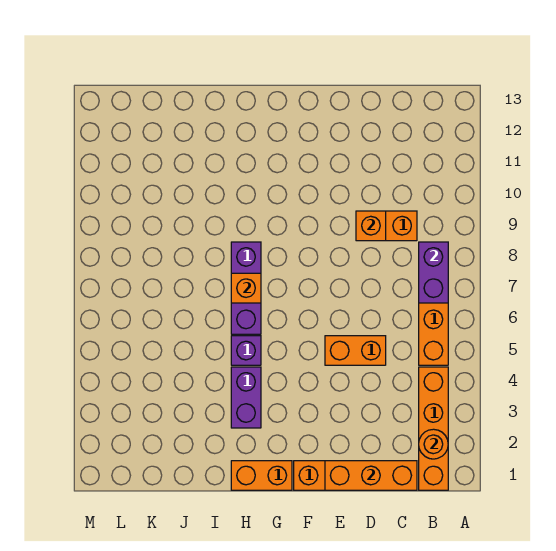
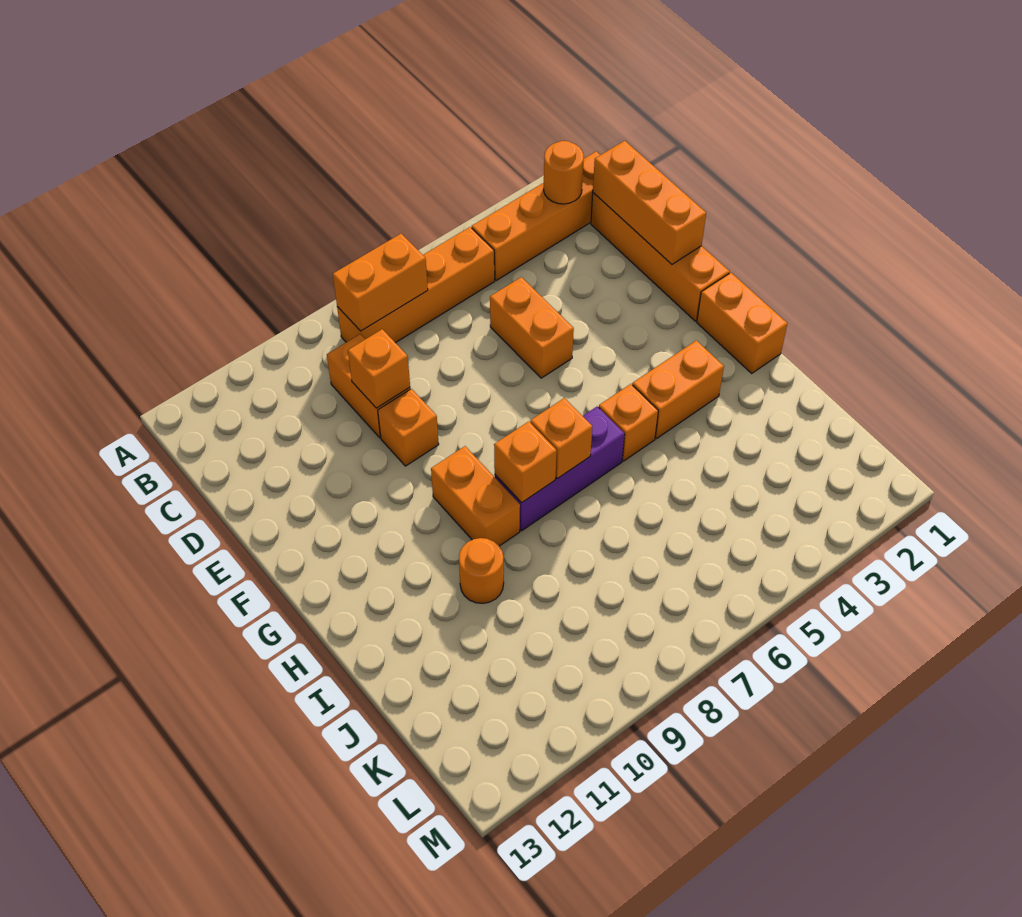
purple brick B7:B8 level 2 -> orange brick B7:B8 level 2
none -> orange brick E9 level 1
none -> orange brick G9:H9 level 1
purple brick H3:H4 level 1 -> orange brick H3:H4 level 1
purple brick H5 level 1 -> orange brick H5 level 1
none -> orange brick H8 level 2
none -> orange round brick I10 level 1

